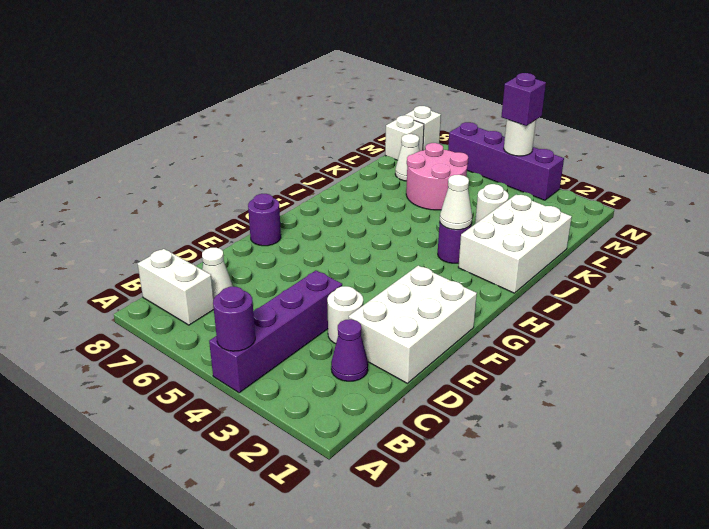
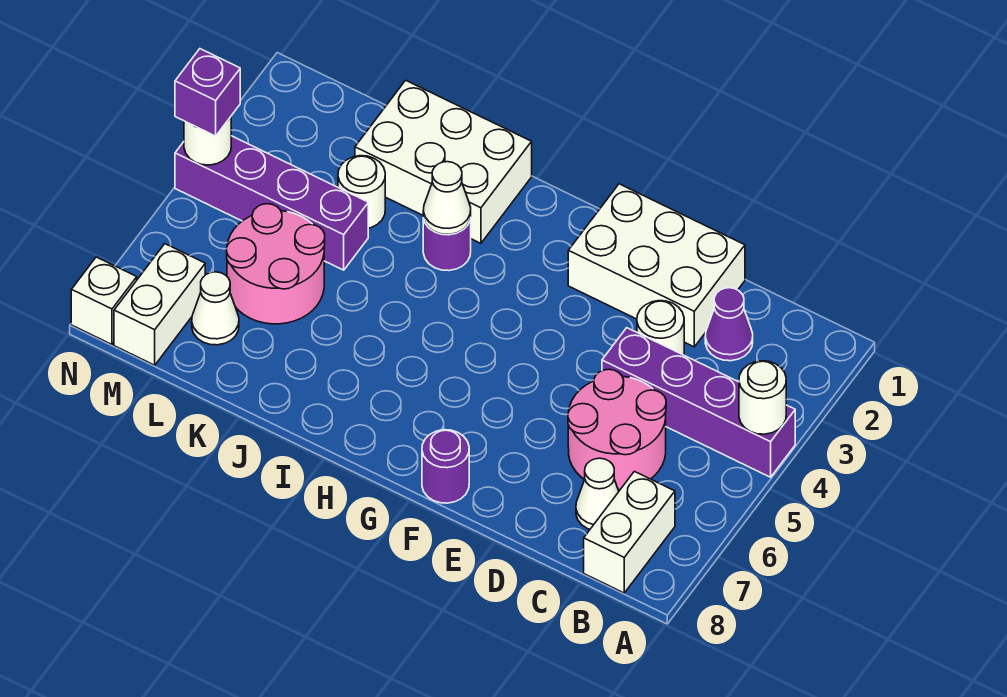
purple round brick A4 level 2 -> white round brick A4 level 2
none -> pink round brick C5:D6 level 1
white brick M8 level 1 -> white brick M7:M8 level 1
purple brick N3:N6 level 1 -> purple brick K4:N4 level 1

